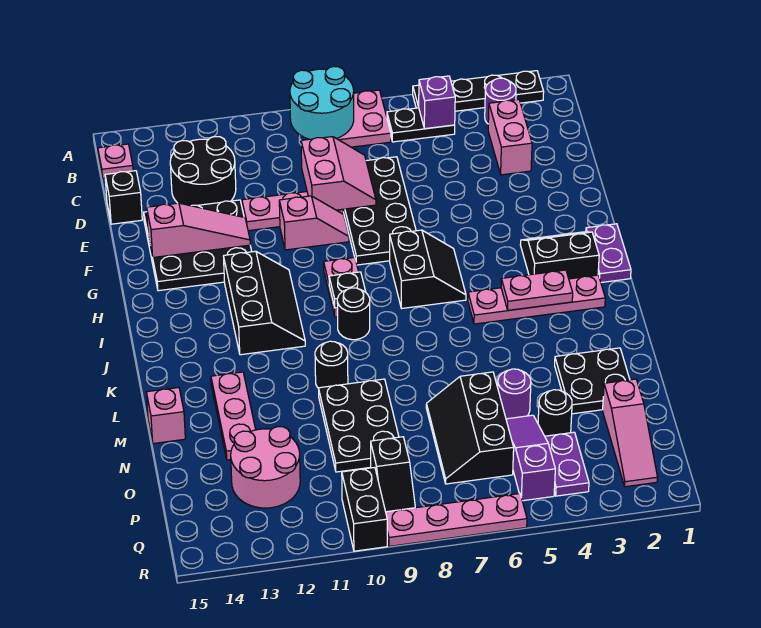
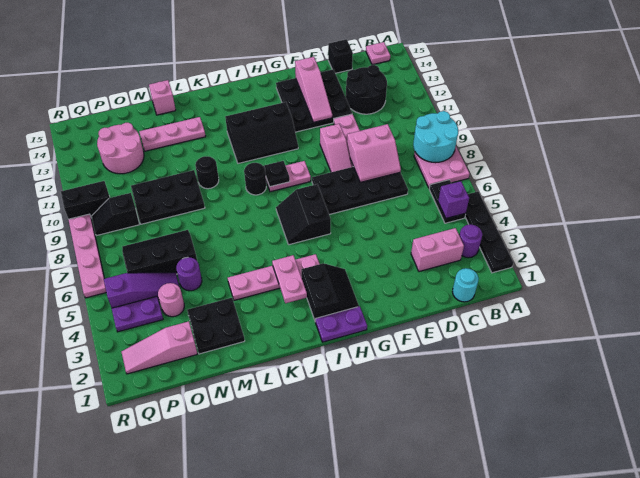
none -> cyan round brick C1 level 1
black slope H6:I7 level 1 top 7 -> black slope H6:I7 level 1 top H
pink plate J2:J5 level 1 -> pink plate I4:L4 level 1
black round brick O4 level 1 -> pink round brick O4 level 1

